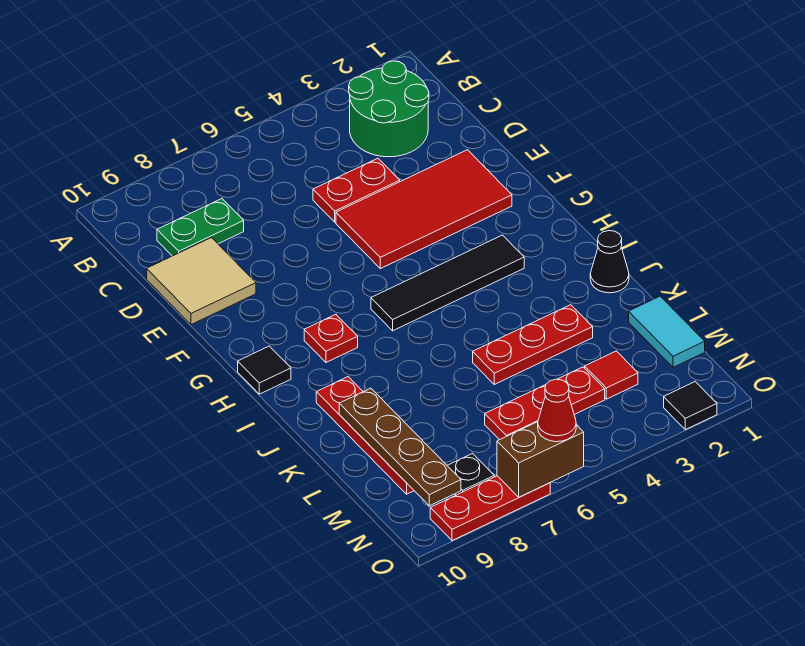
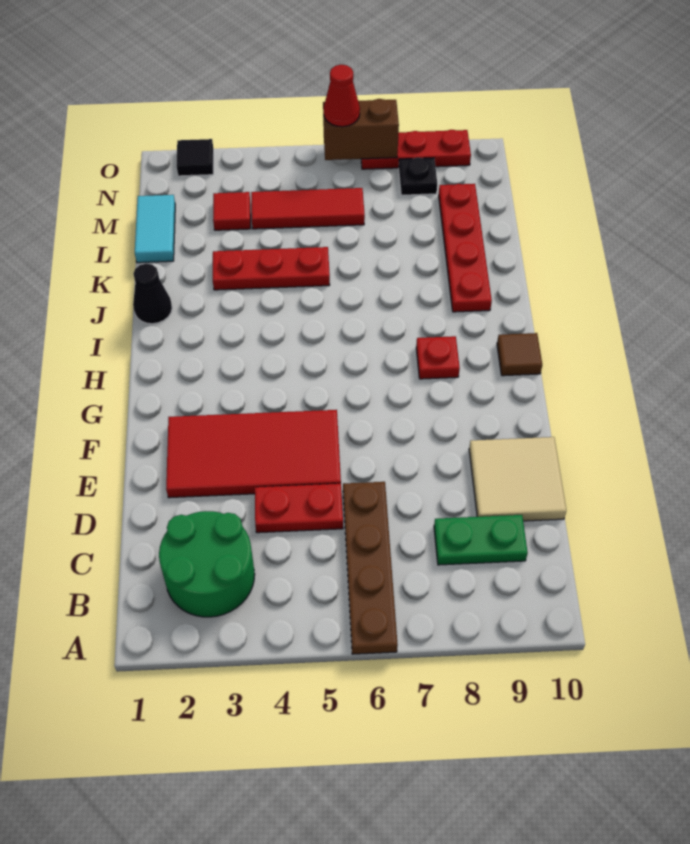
black tile H3:H6 level 1 -> none
black tile H10 level 1 -> brown tile H10 level 1
brown plate K9:N9 level 2 -> brown plate A6:D6 level 1
red plate M4:M6 level 1 -> red tile M4:M6 level 1

